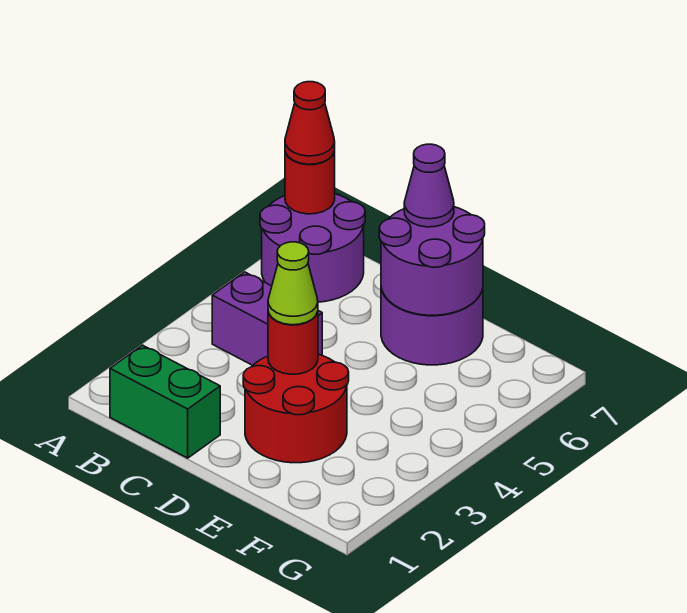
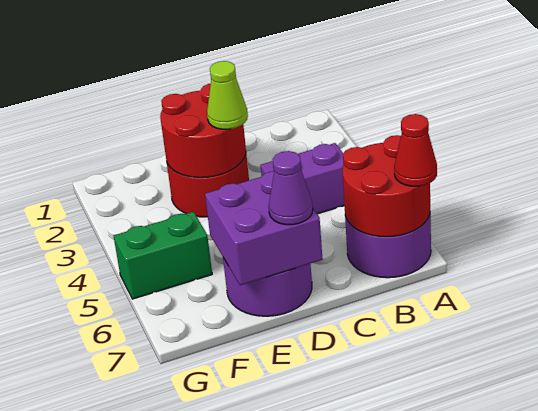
red round brick A7 level 2 -> red round brick A6:B7 level 2
green brick B1:C1 level 1 -> green brick F5:G5 level 1
red round brick D3 level 2 -> red round brick D2:E3 level 2
purple round brick D6:E7 level 2 -> purple brick D6:E7 level 2

